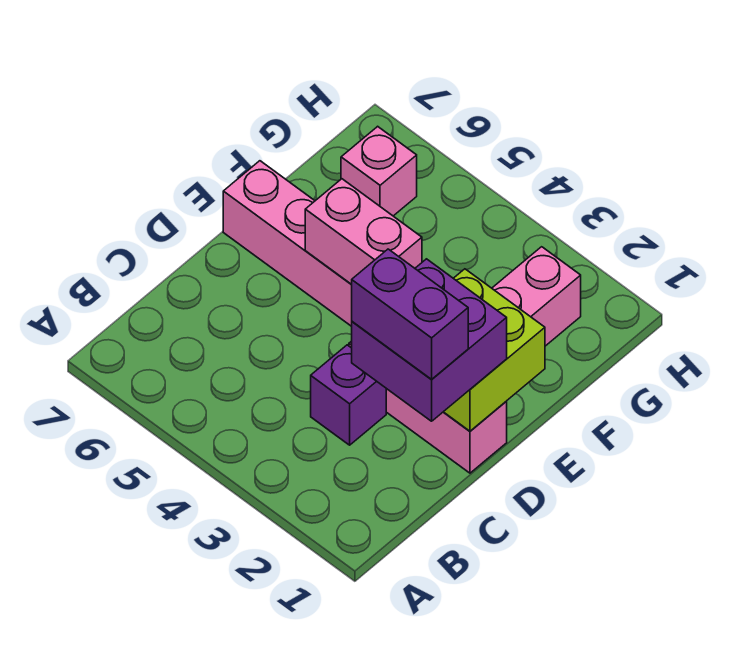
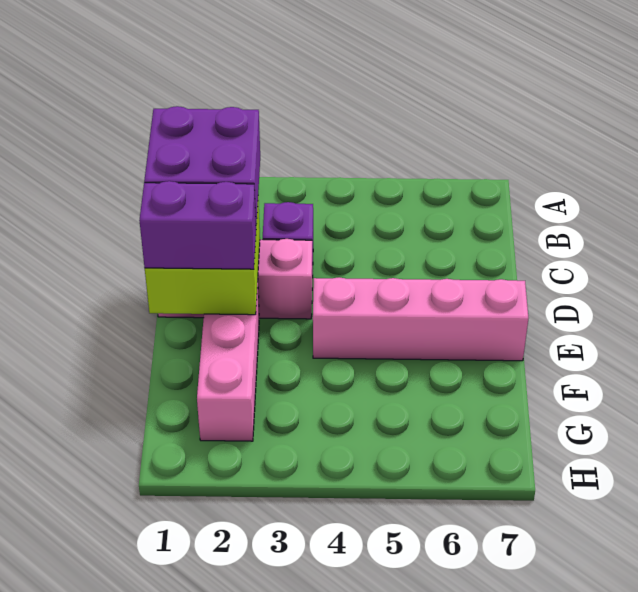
purple brick C1:C2 level 4 -> purple brick E1:E2 level 3
pink brick E4:E5 level 2 -> none
pink brick G6 level 1 -> none

